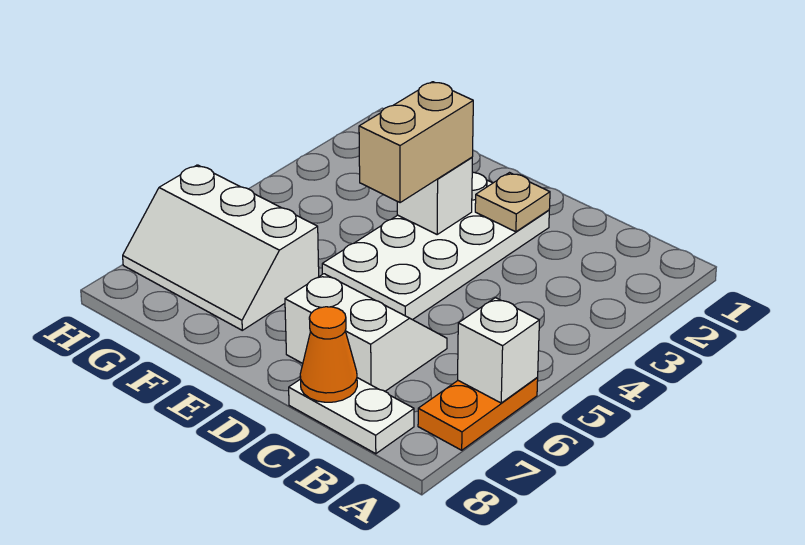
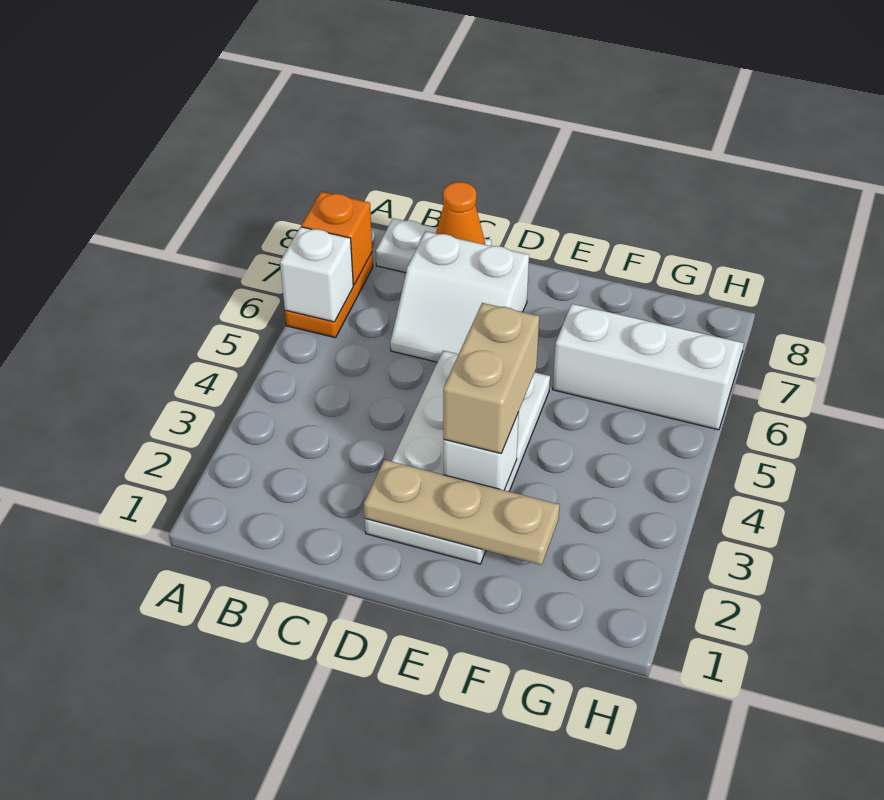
none -> orange brick A7 level 2
tan plate D2 level 2 -> tan plate D2:F2 level 2

